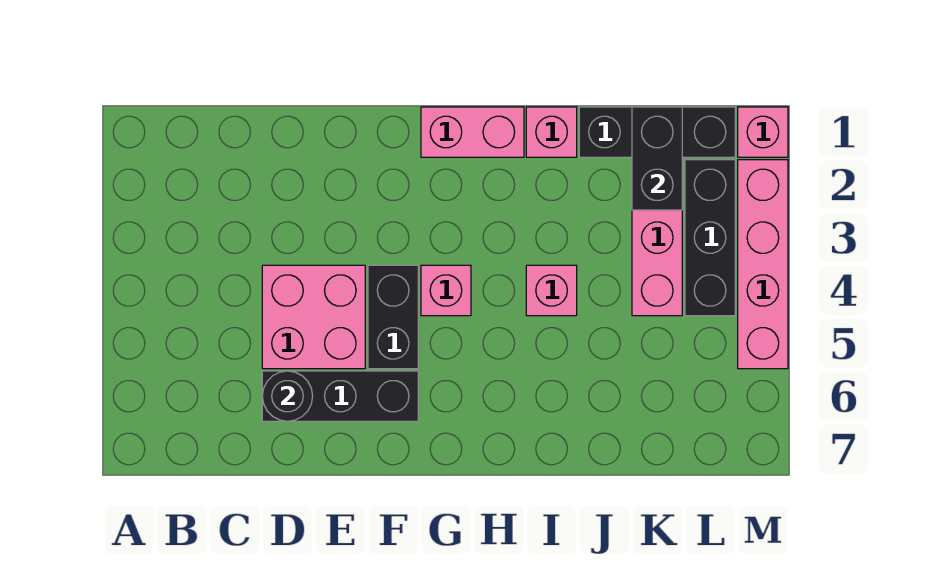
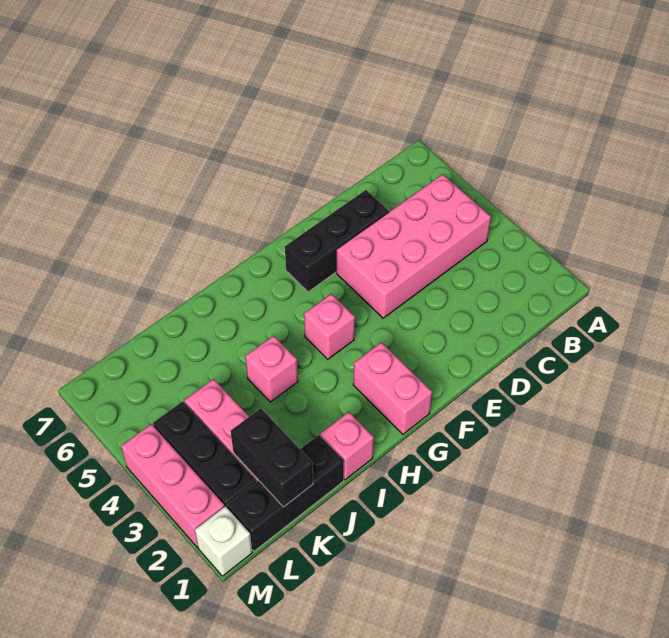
pink brick D4:E5 level 1 -> pink brick B4:E5 level 1
black round brick D6 level 2 -> none
black brick F4:F5 level 1 -> none
pink brick G1:H1 level 1 -> pink brick G1:G2 level 1
pink brick M1 level 1 -> white brick M1 level 1
pink brick M2:M5 level 1 -> pink brick M2:M4 level 1

